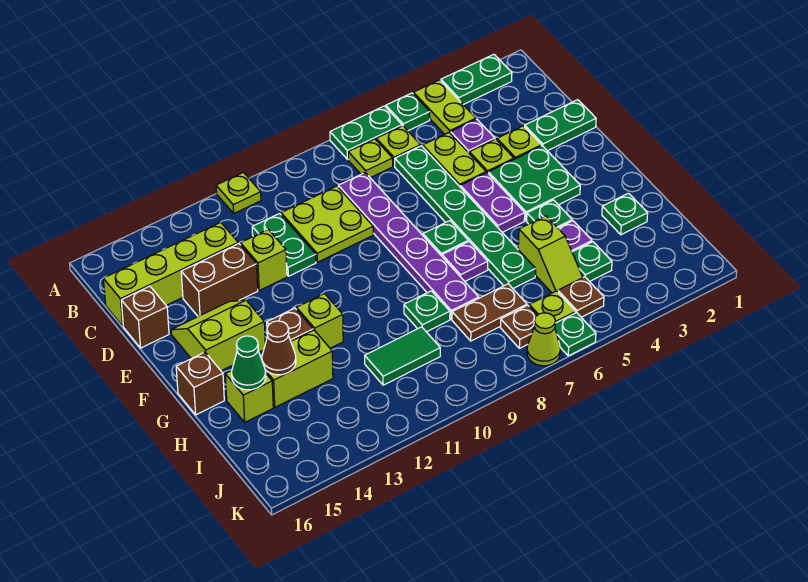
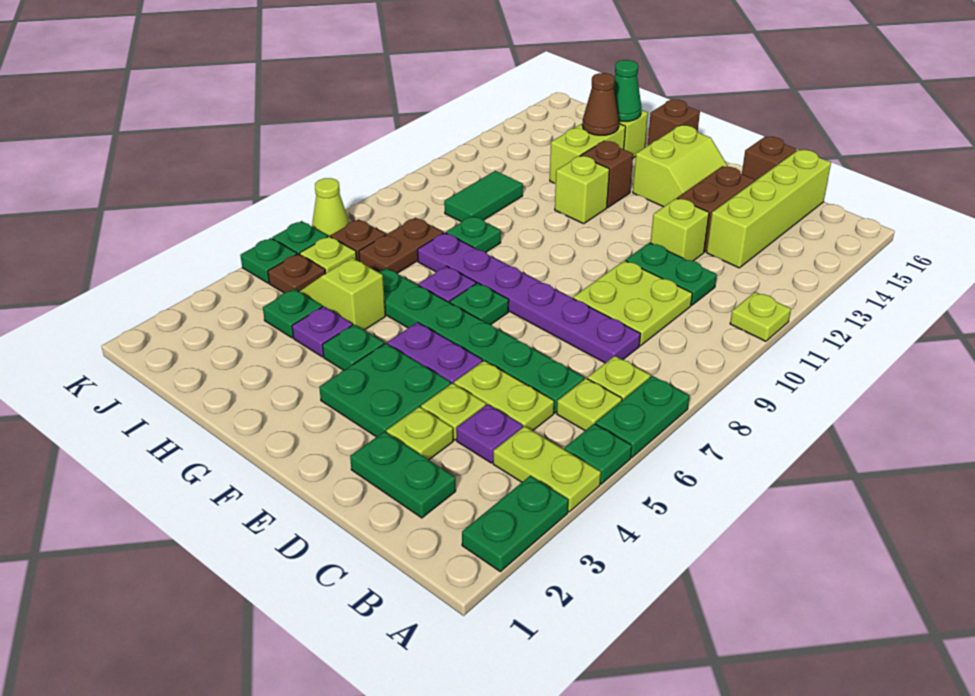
green plate D1:D2 level 1 -> green plate C2:D2 level 1
green plate H2 level 1 -> green plate K5 level 1

